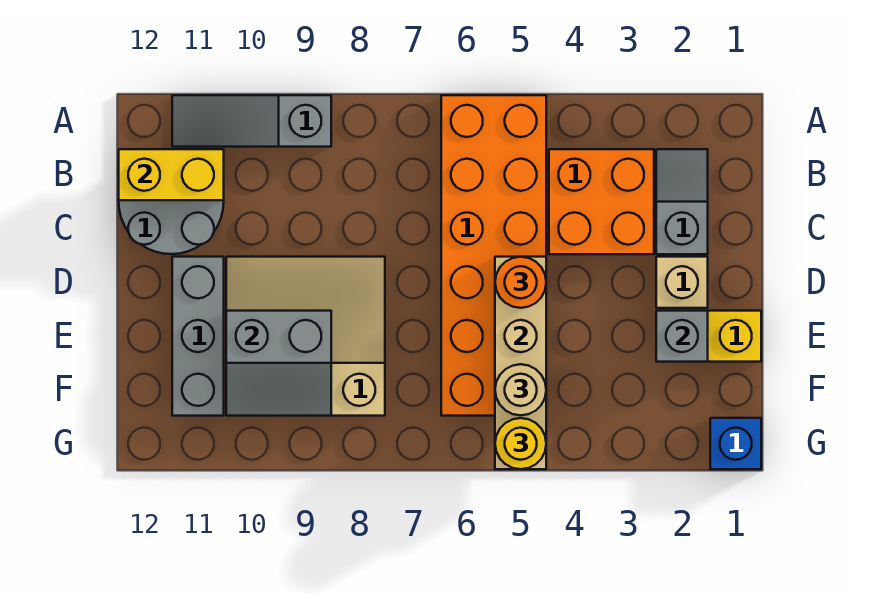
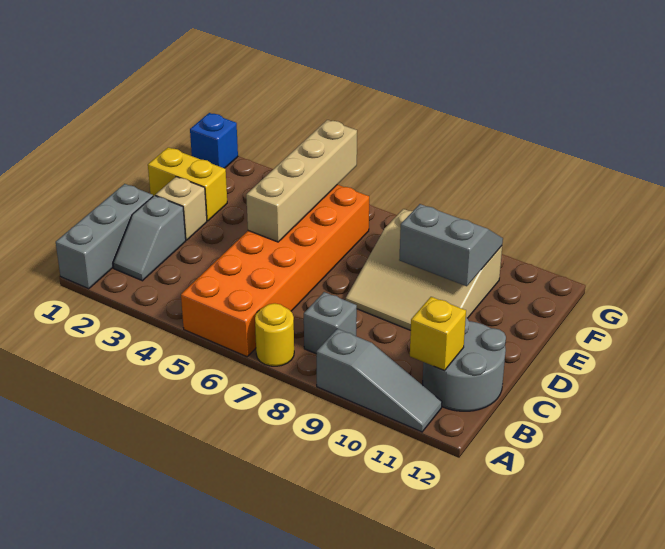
orange brick B3:C4 level 1 -> none
yellow brick B11:B12 level 2 -> yellow brick B11 level 2
orange round brick D5 level 3 -> none
grey brick D11:F11 level 1 -> grey brick A1:C1 level 1
grey brick E2 level 2 -> grey brick B8 level 1
tan round brick F5 level 3 -> none
yellow round brick G5 level 3 -> yellow round brick A7 level 1

